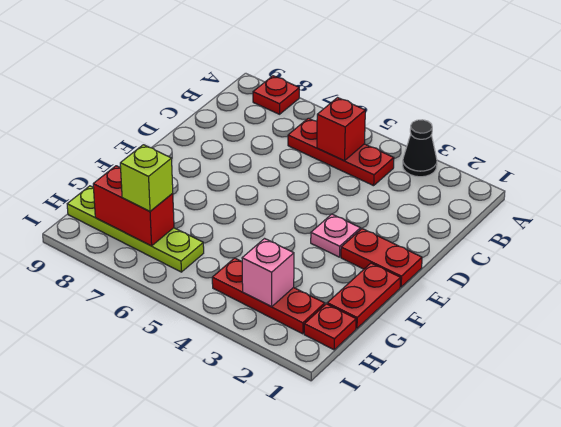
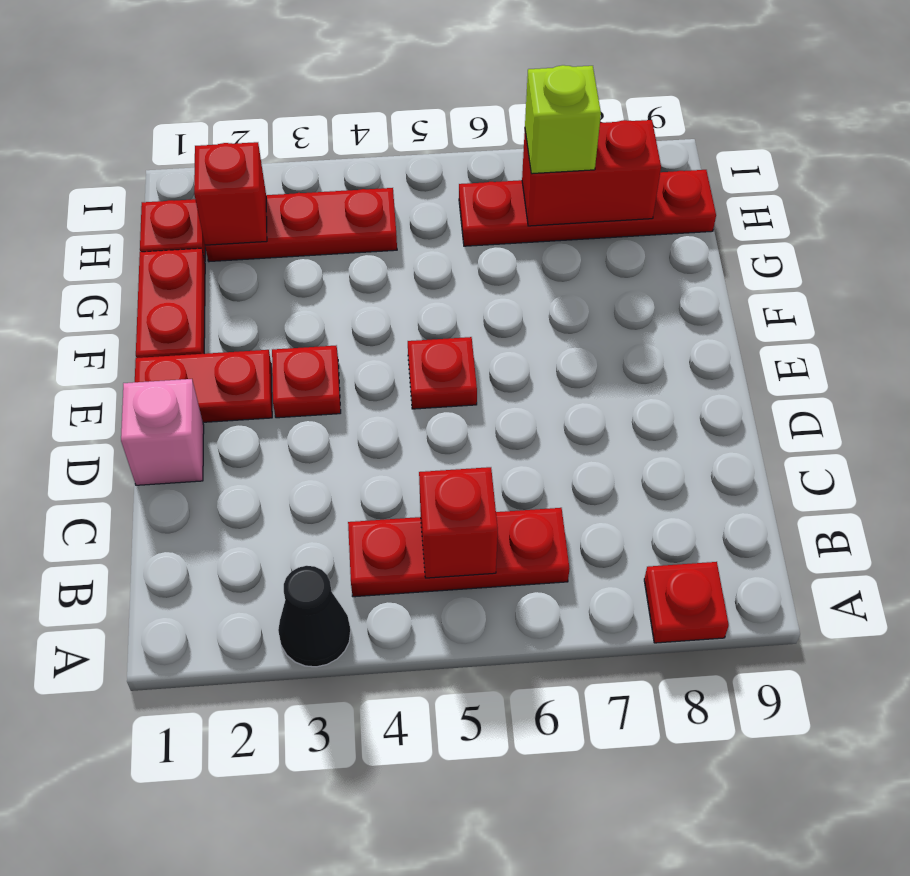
pink plate E3 level 1 -> red plate E3 level 1
none -> red plate E5 level 1
none -> red brick H2 level 2
pink brick H3 level 2 -> pink brick D1 level 1
lime plate H6:H9 level 1 -> red plate H6:H9 level 1

